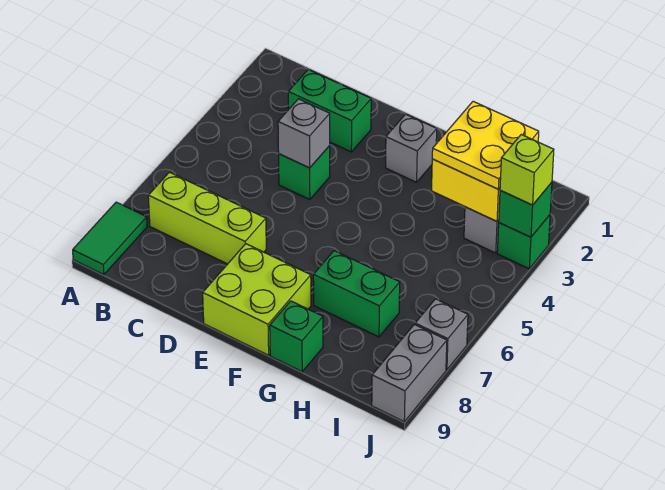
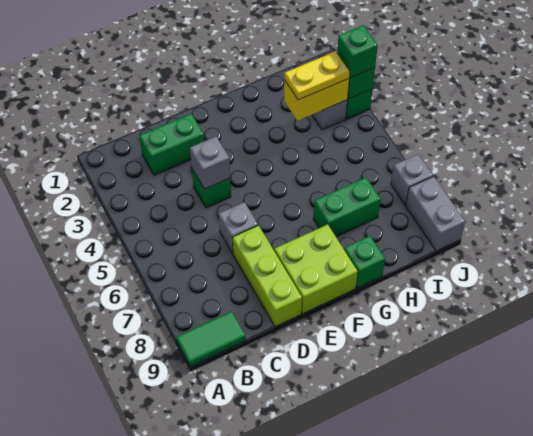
green tile A8:A9 level 1 -> green tile A9:B9 level 1
lime brick B7:D7 level 1 -> lime brick D7:D9 level 1
grey brick F2 level 1 -> grey brick D6 level 1
yellow plate H2:I3 level 3 -> yellow plate H3:I3 level 3
lime brick J3 level 3 -> green brick J3 level 3

